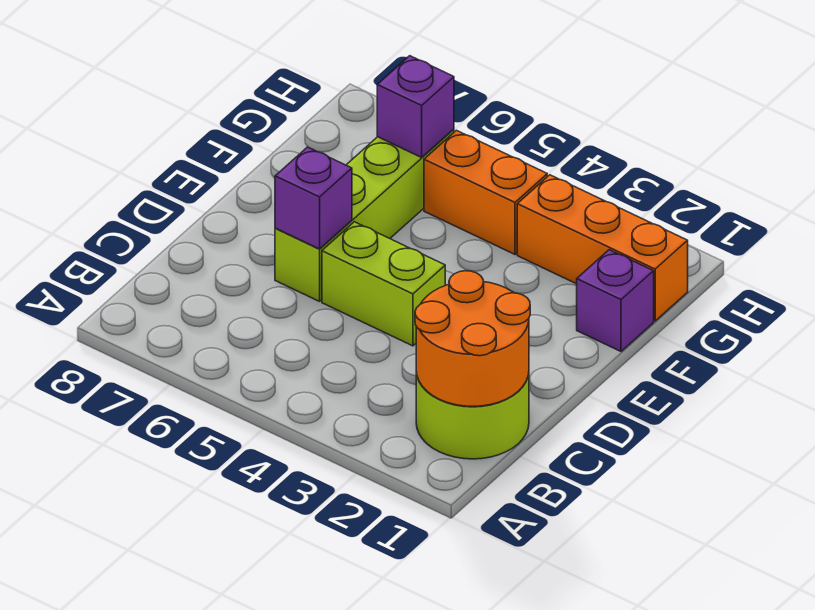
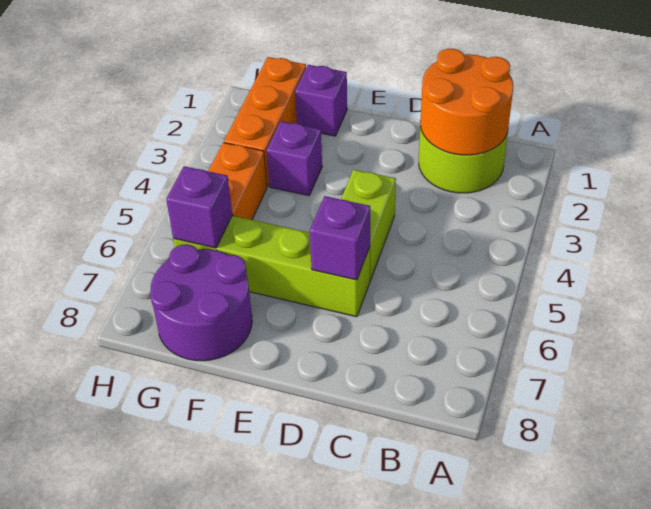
none -> purple brick F3 level 1
none -> purple round brick F7:G8 level 1

